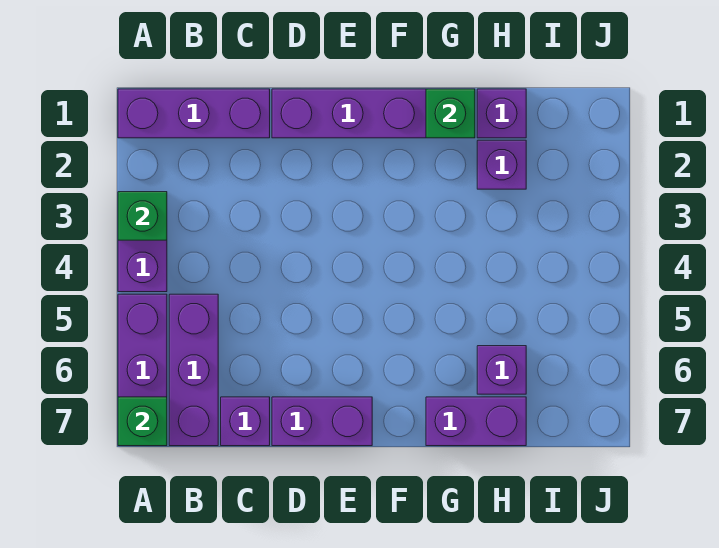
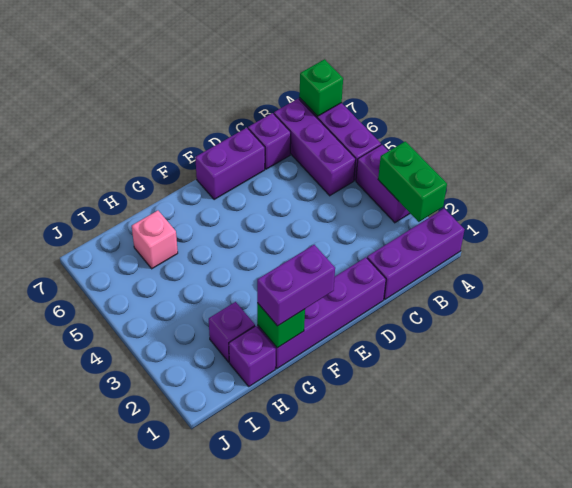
green brick A3 level 2 -> green brick A2:A3 level 2
purple brick G7:H7 level 1 -> purple brick F1:G1 level 3
purple brick H6 level 1 -> pink brick H6 level 1

